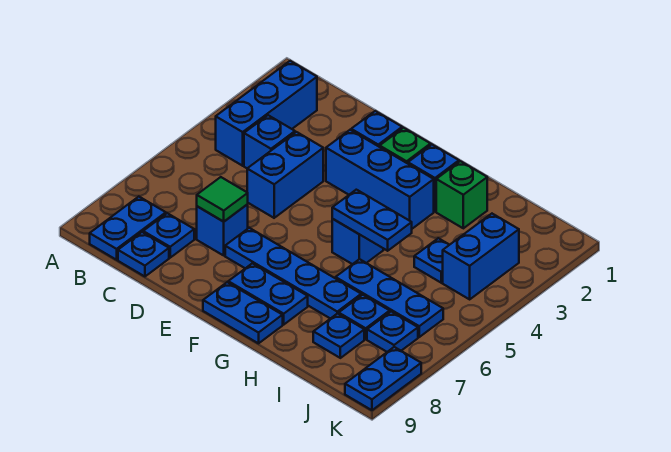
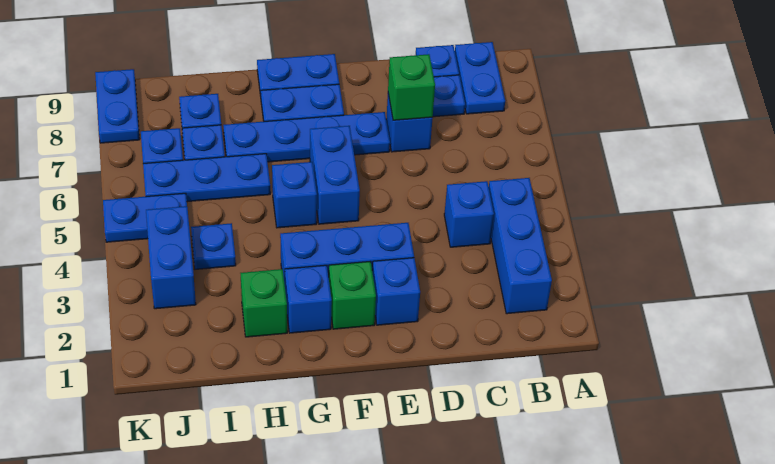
blue brick D4:D5 level 1 -> blue brick F5:F6 level 1
green tile D7 level 2 -> green brick D7 level 2
blue plate G5:H5 level 2 -> blue plate J5:K5 level 1

